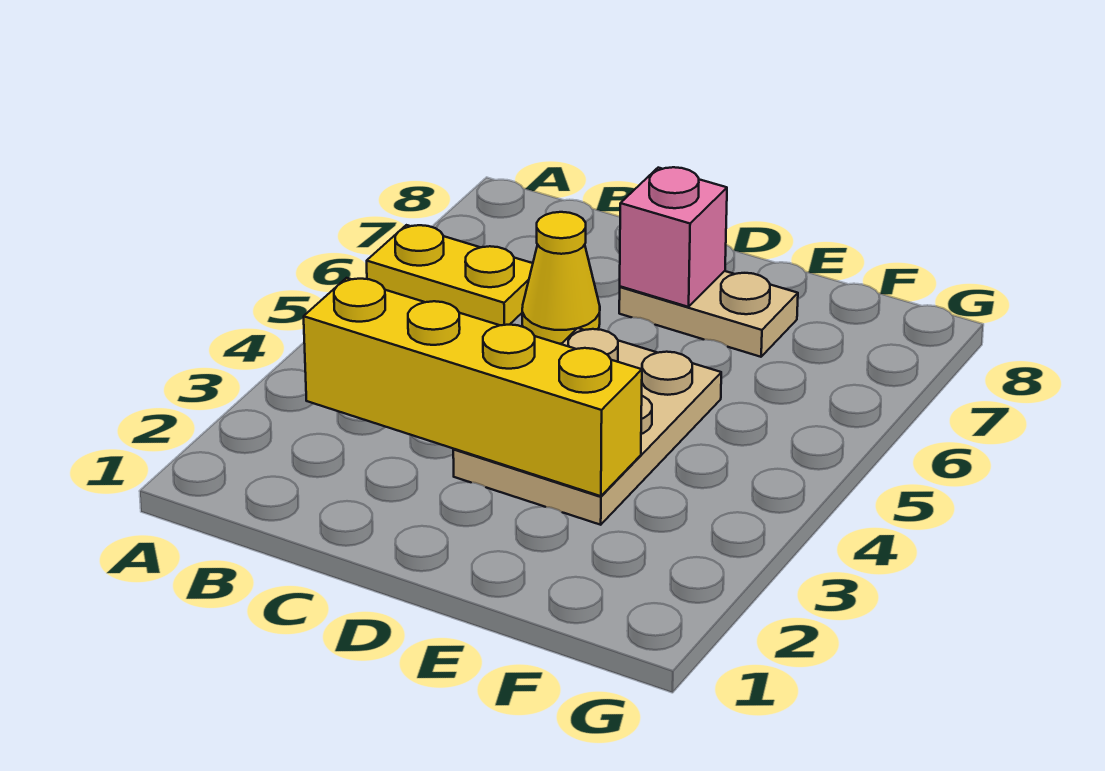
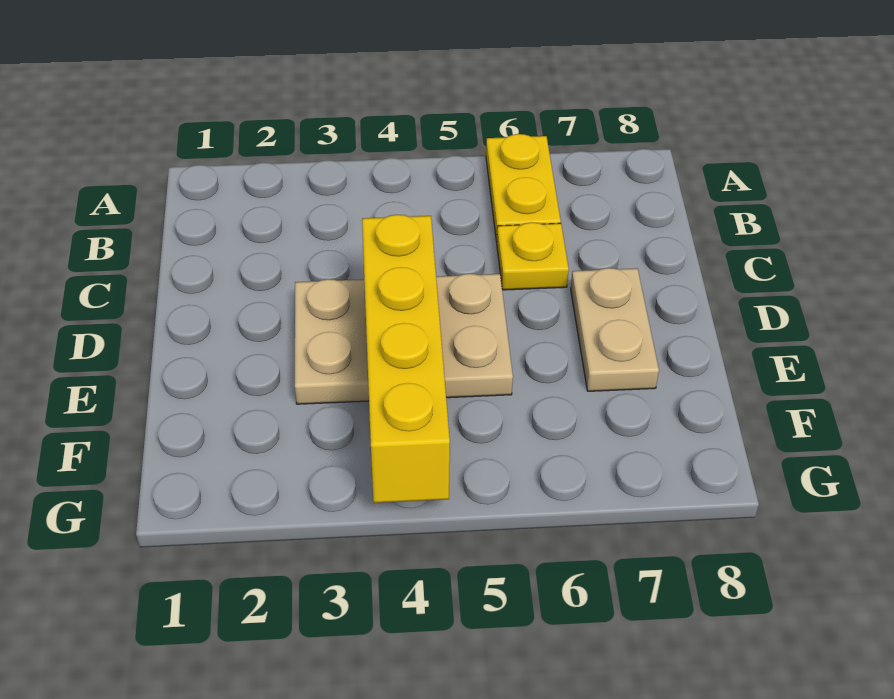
yellow brick B3:E3 level 2 -> yellow brick D4:G4 level 2
yellow cone C6 level 1 -> yellow plate C6 level 1
pink brick D7 level 2 -> none

